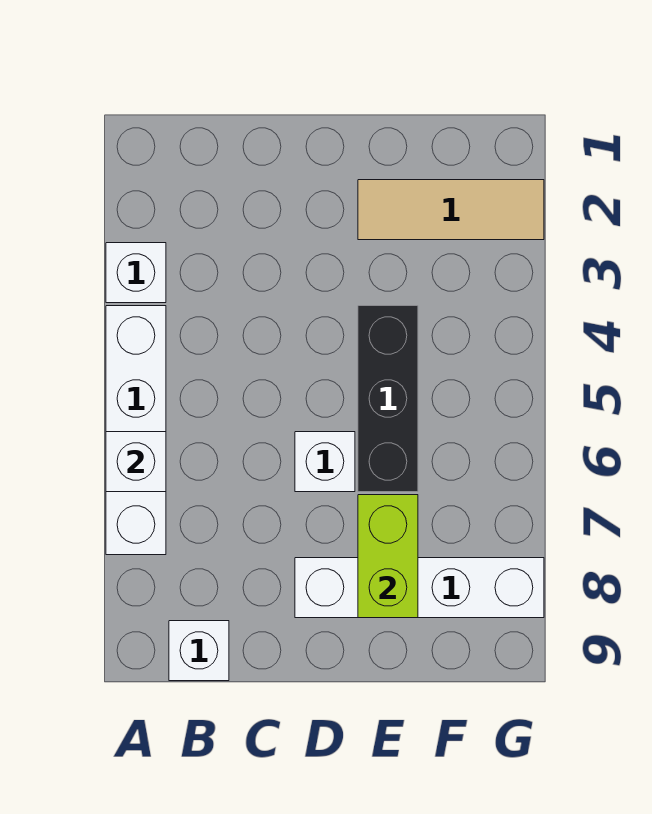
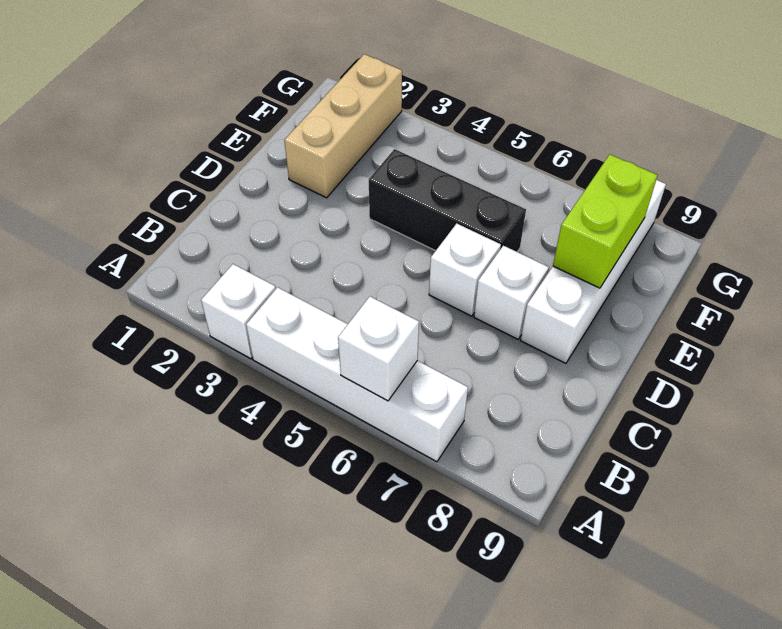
white brick B9 level 1 -> white brick D7 level 1
tan tile E2:G2 level 1 -> tan brick E2:G2 level 1
lime brick E7:E8 level 2 -> lime brick E8:F8 level 2

